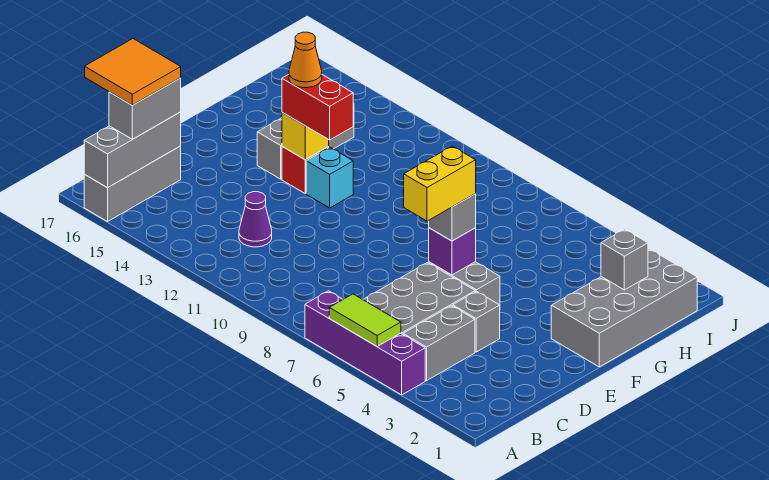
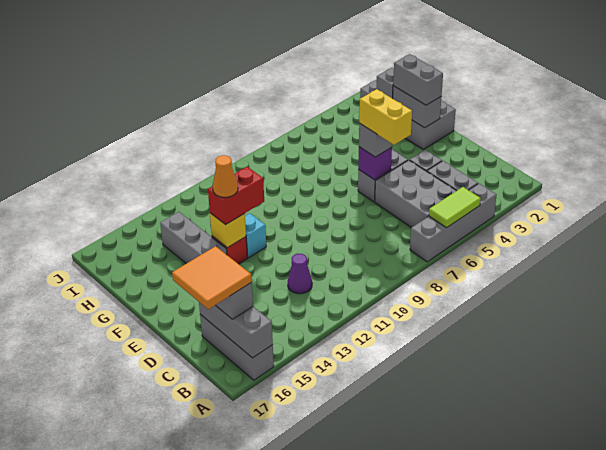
purple brick A4:A7 level 1 -> grey brick A4:A7 level 1
none -> grey brick F2:G2 level 2
none -> grey brick F2:G2 level 3

